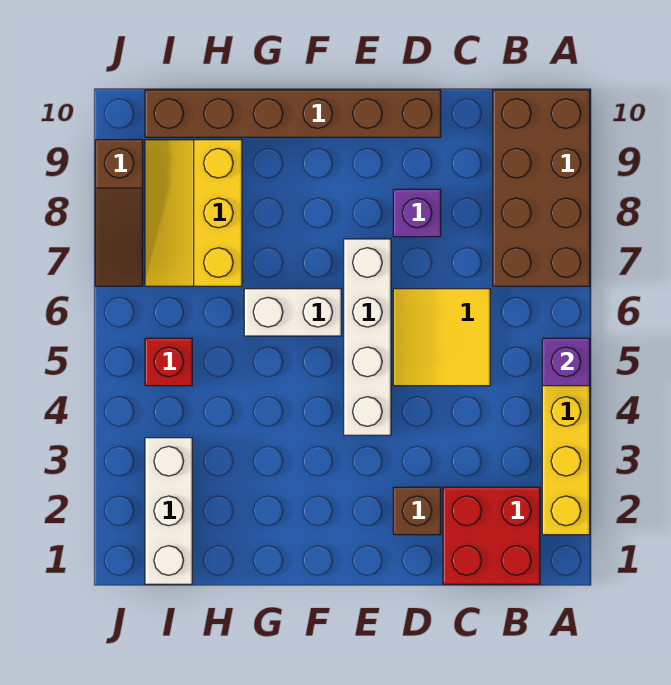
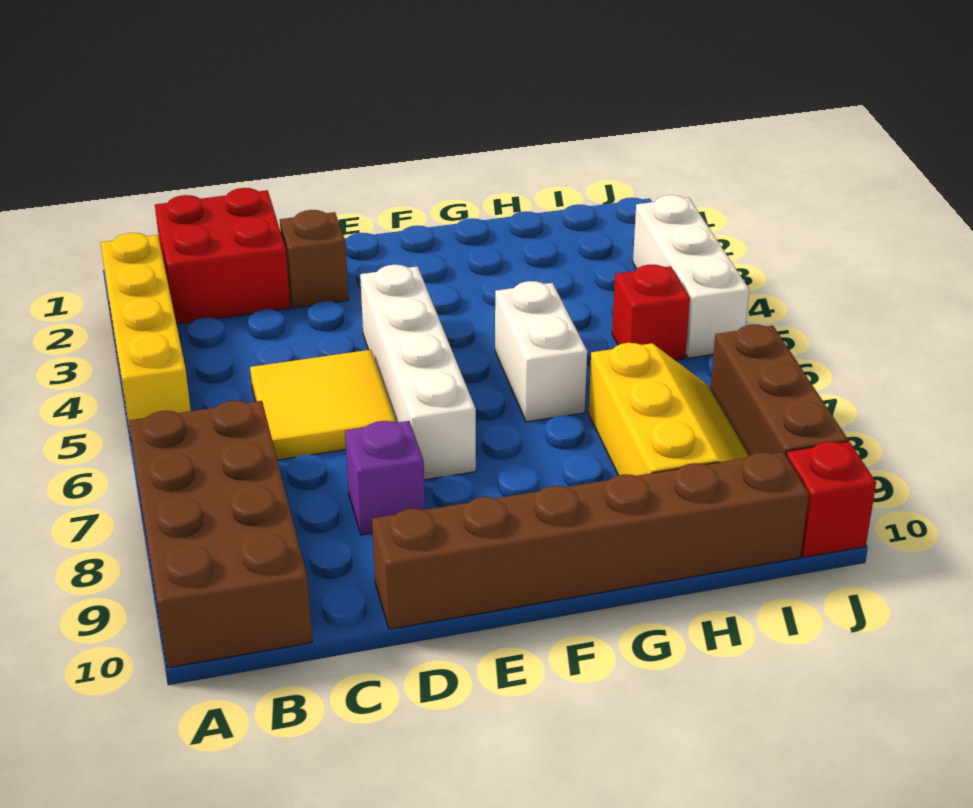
purple brick A5 level 2 -> none
white brick F6:G6 level 1 -> white brick G5:G6 level 1
white brick I1:I3 level 1 -> white brick J3:J5 level 1
brown slope J7:J9 level 1 top 9 -> brown brick J7:J9 level 1
none -> red brick J10 level 1

